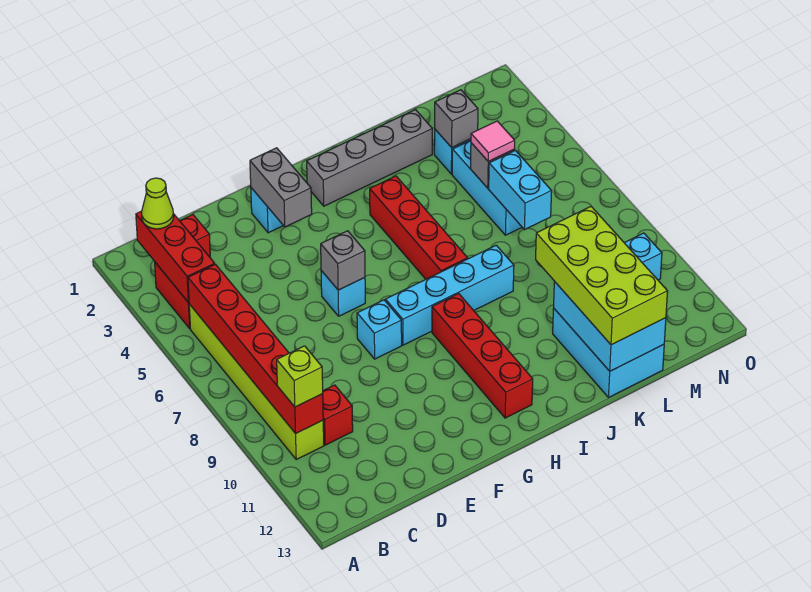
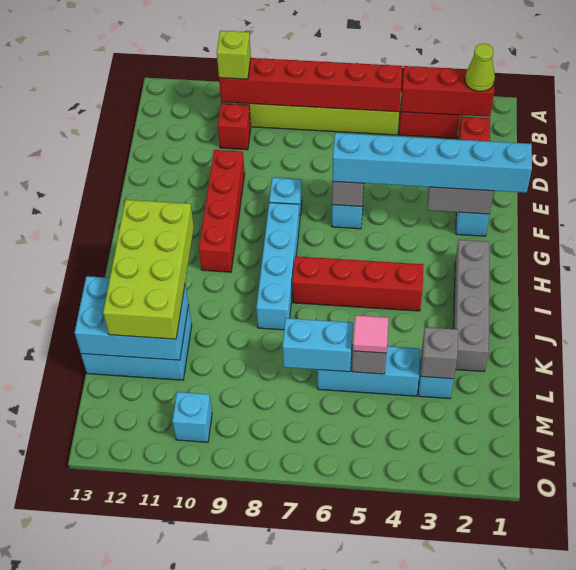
none -> cyan brick F1:F6 level 3
red brick H9:H12 level 1 -> red brick E10:H10 level 1
lime brick K10:L13 level 3 -> lime brick I11:L12 level 3

